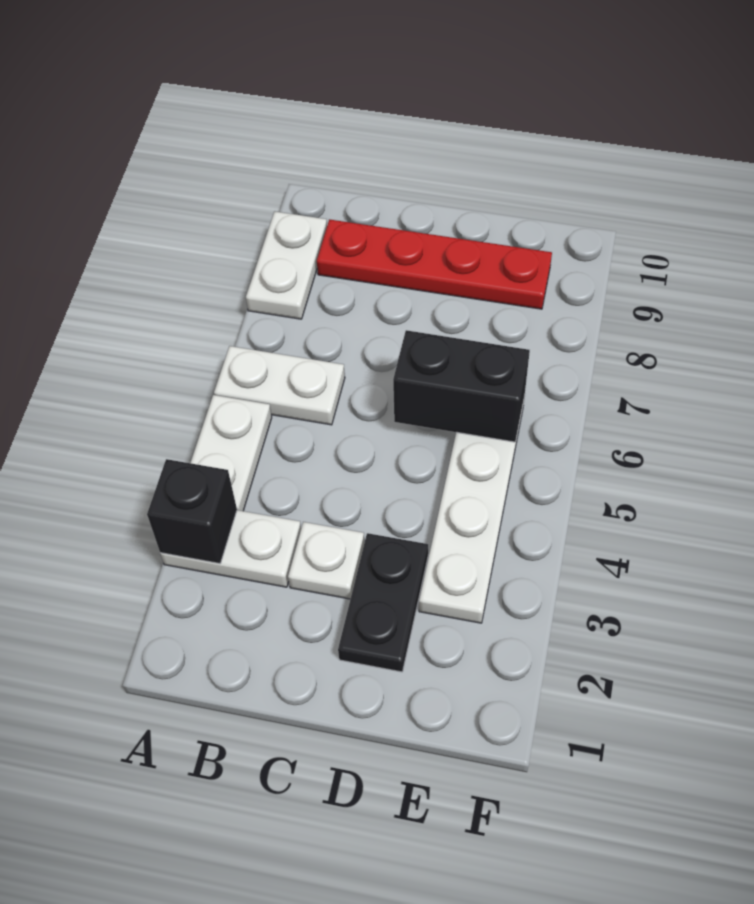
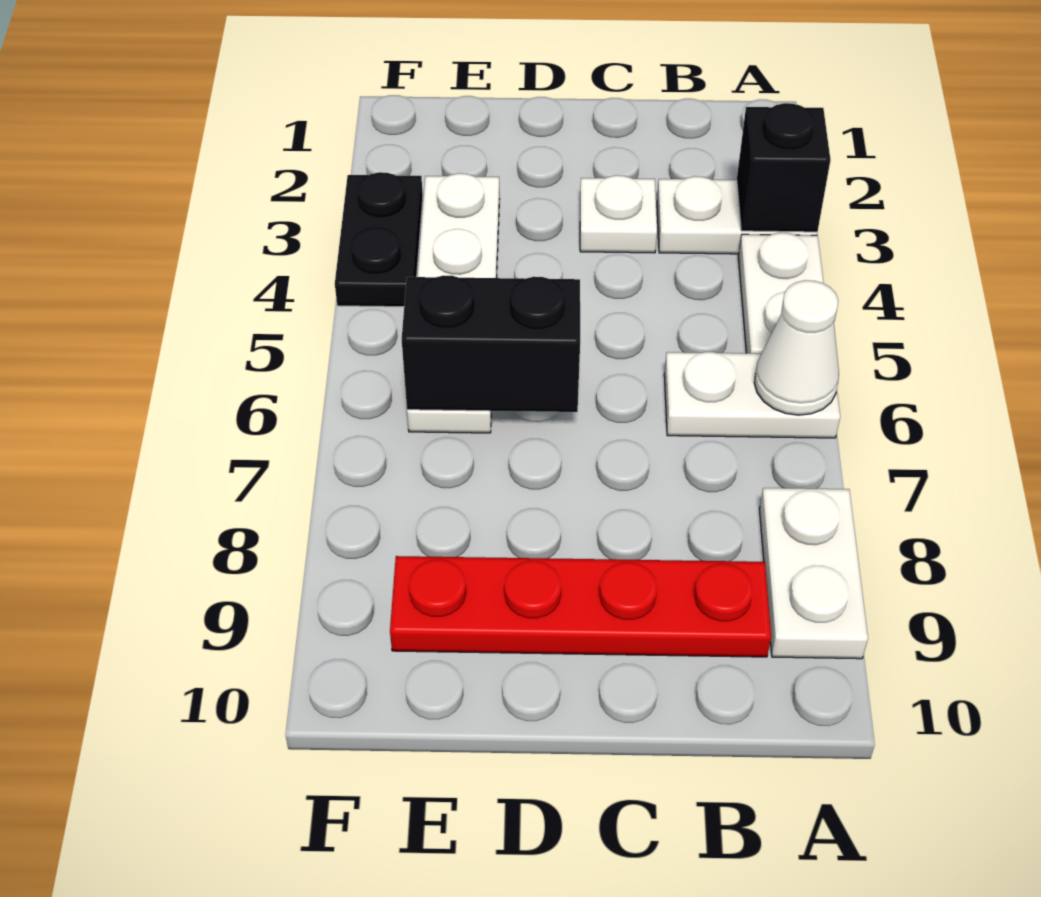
none -> white cone A6 level 2
black plate D2:D3 level 1 -> black plate F3:F4 level 1

